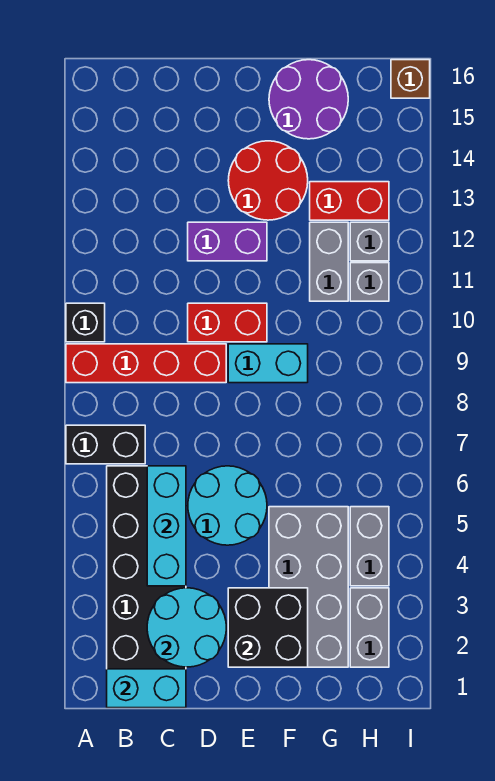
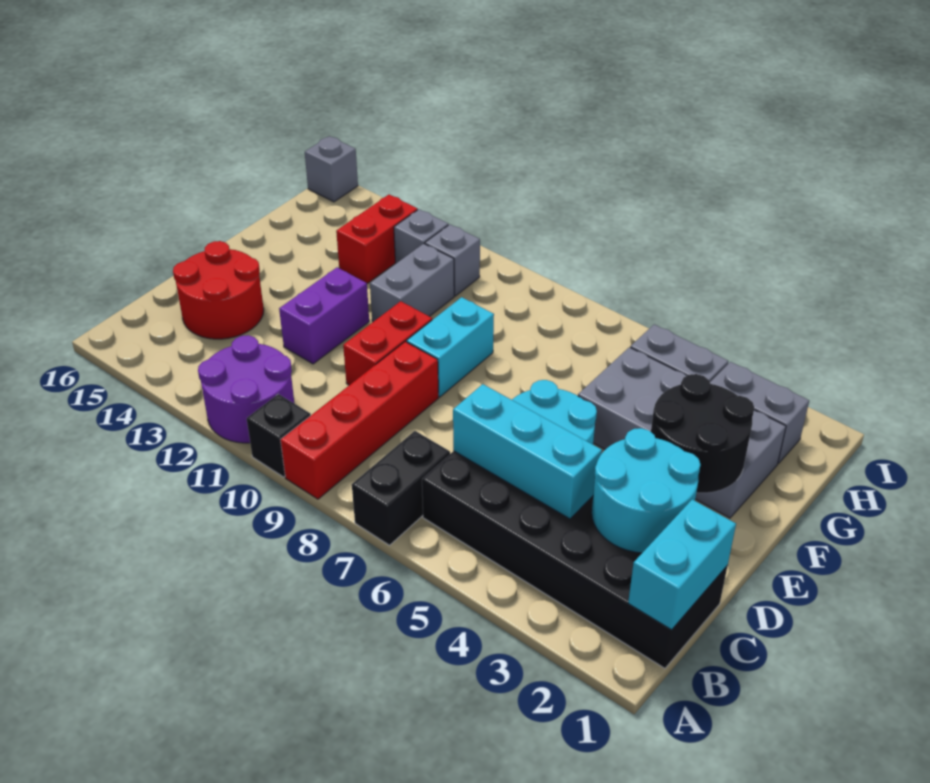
black brick E2:F3 level 2 -> black round brick E2:F3 level 2
red round brick E13:F14 level 1 -> red round brick C14:D15 level 1
purple round brick F15:G16 level 1 -> purple round brick A11:B12 level 1
grey brick G11:G12 level 1 -> grey brick F11:G11 level 1
brown brick I16 level 1 -> grey brick I16 level 1

